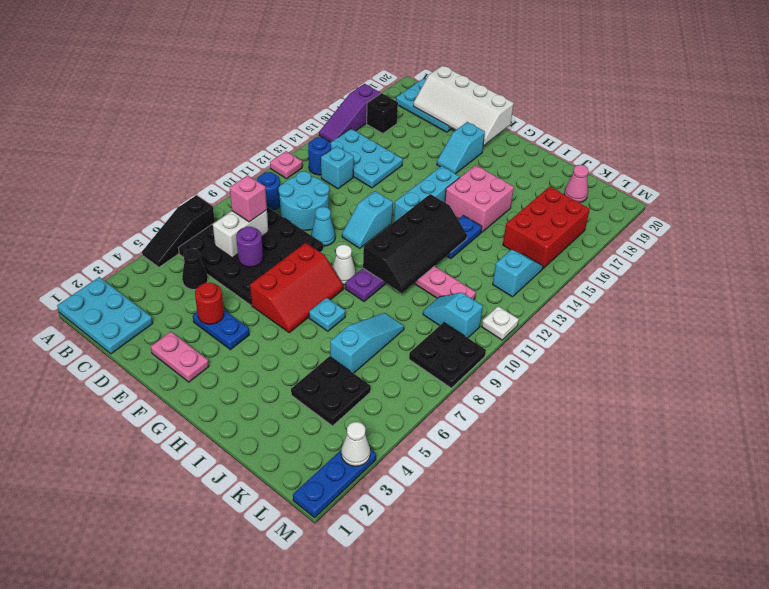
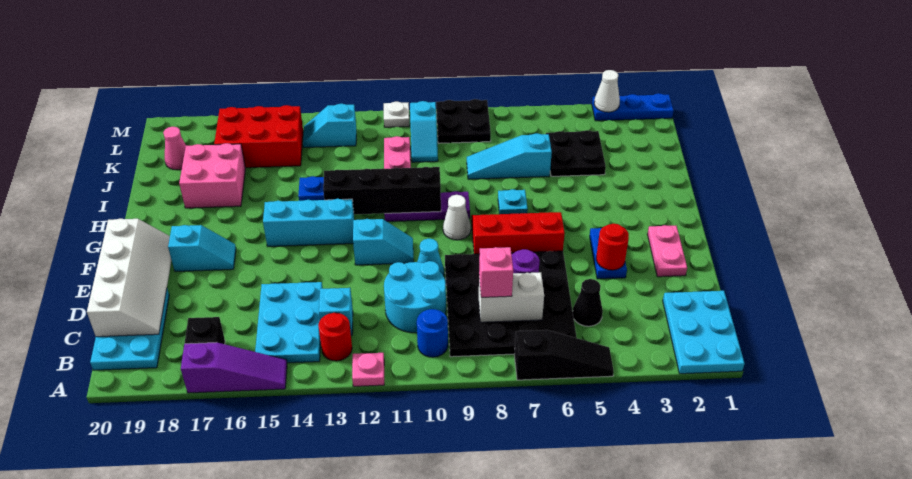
blue round brick B13 level 1 -> red round brick B13 level 1
pink brick H15:I16 level 1 -> pink brick I17:J18 level 1

